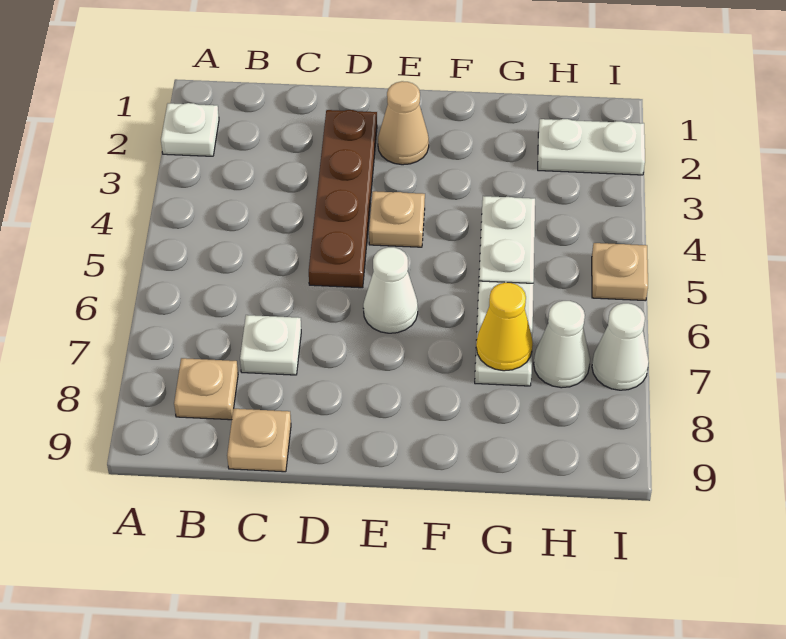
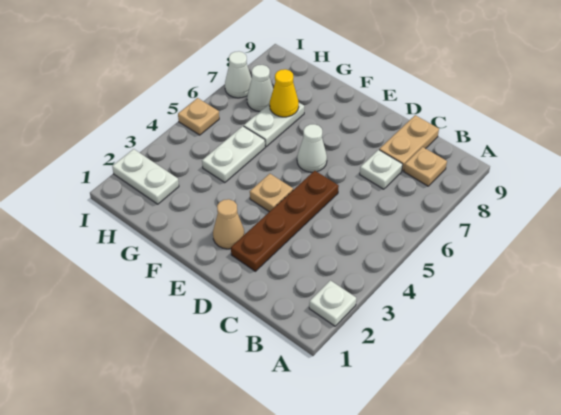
tan plate C9 level 1 -> tan plate C8:C9 level 1

